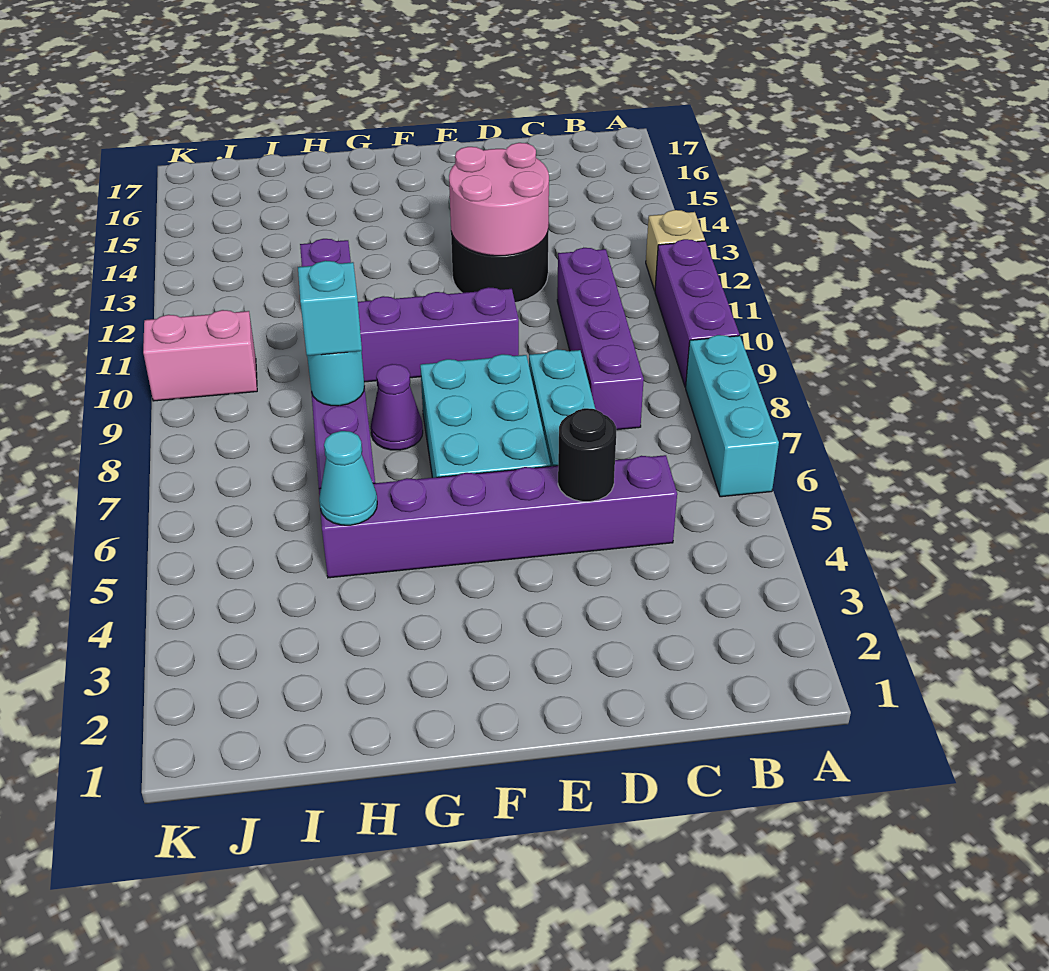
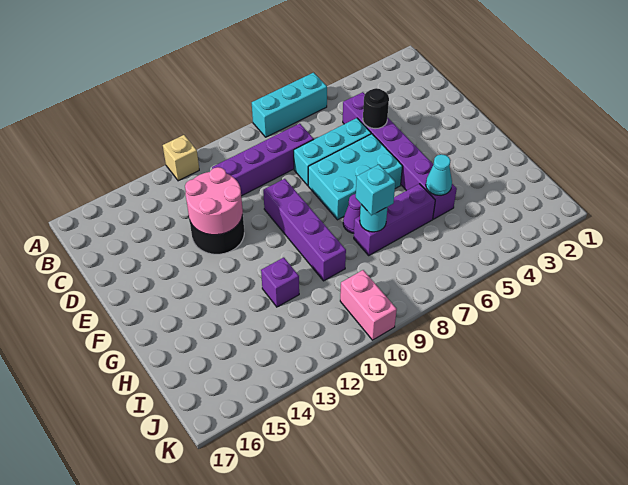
purple brick A9:A11 level 1 -> none

